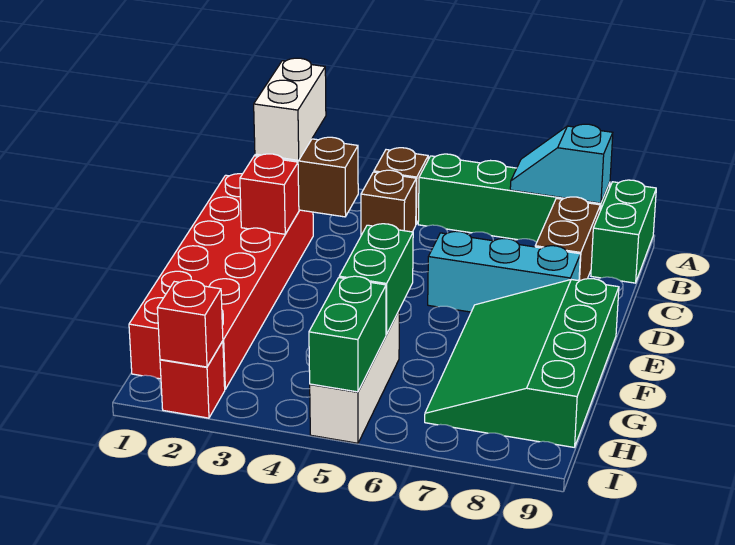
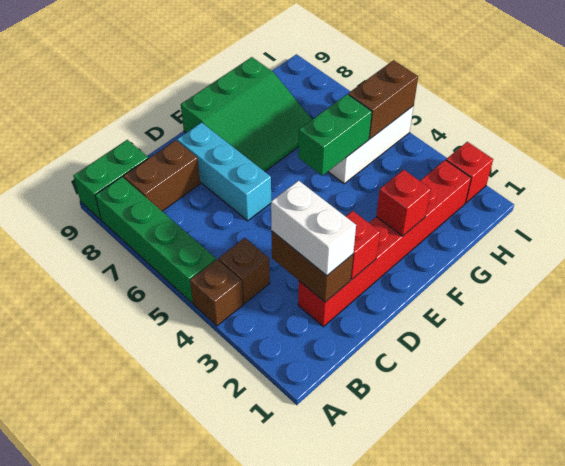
cyan slope A7:A8 level 2 top 8 -> none
white brick B2:C2 level 3 -> white brick C2:C3 level 3
red brick C1:H2 level 1 -> red brick C2:H2 level 1
green slope E7:H9 level 1 top 9 -> green slope E7:G9 level 1 top 9
green brick H5:I5 level 2 -> brown brick H5:I5 level 2
red brick I2 level 2 -> red brick F2 level 2

